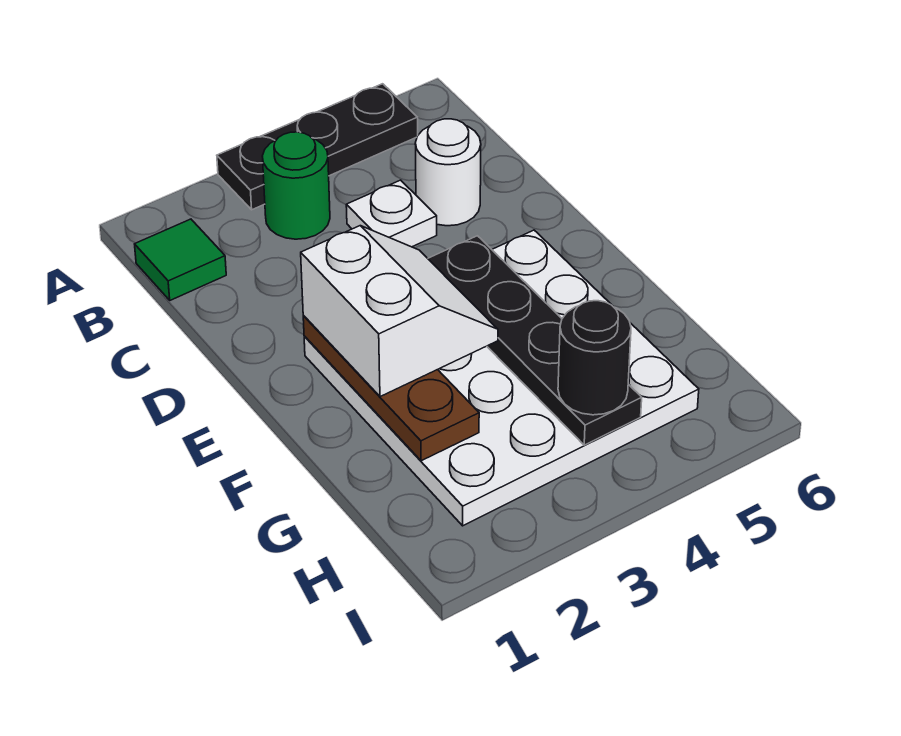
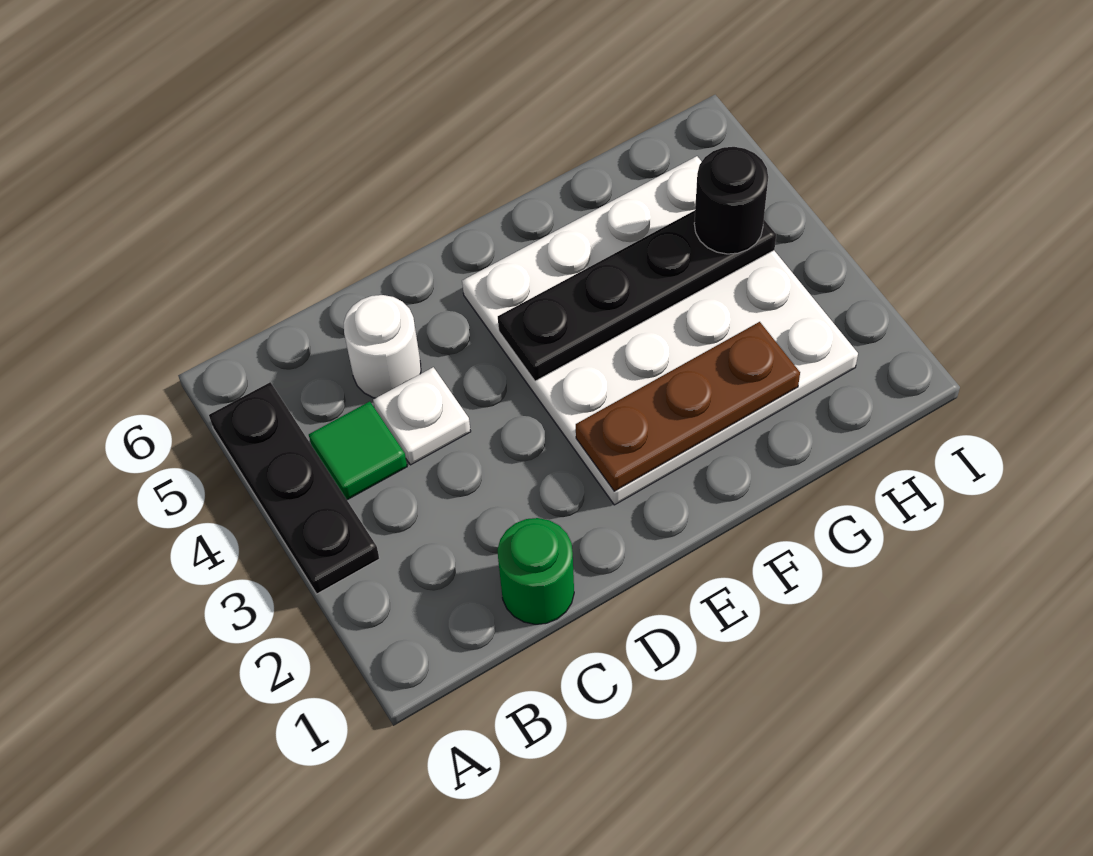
green tile B1 level 1 -> green tile B4 level 1
green round brick B3 level 1 -> green round brick C1 level 1
white slope E2:F3 level 3 top 2 -> none

